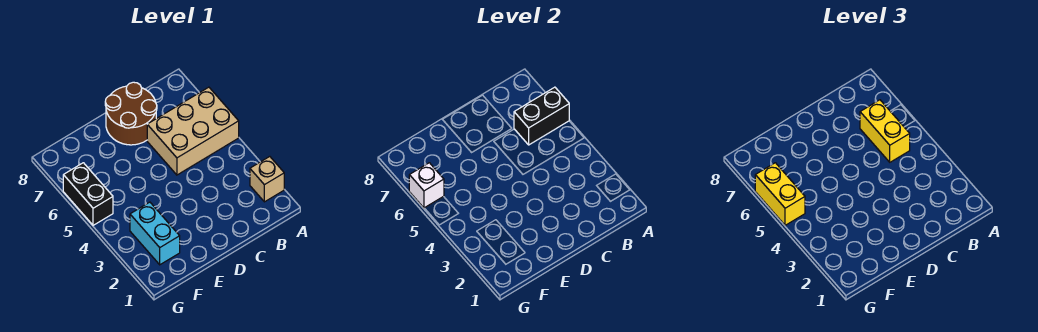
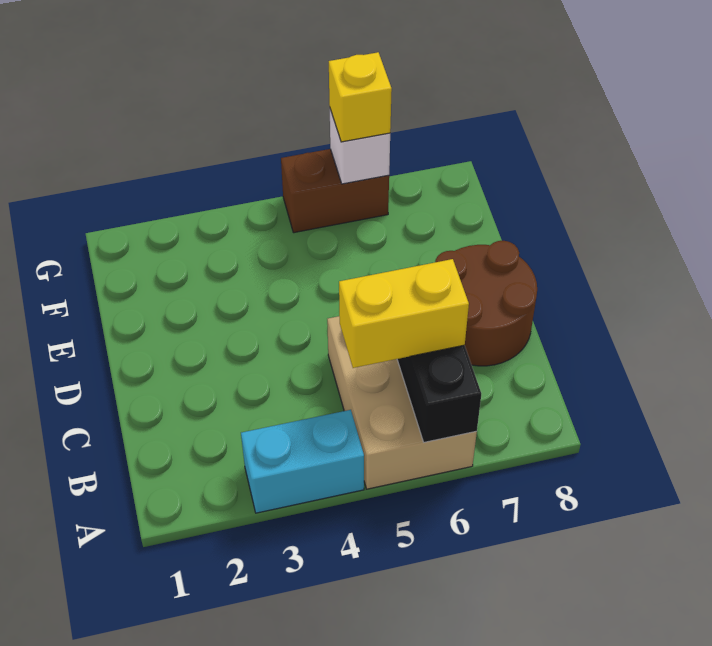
tan brick A2 level 1 -> none
cyan brick F2:F3 level 1 -> cyan brick A3:A4 level 1
black brick G5:G6 level 1 -> brown brick G5:G6 level 1
yellow brick G5:G6 level 3 -> yellow brick G6 level 3

